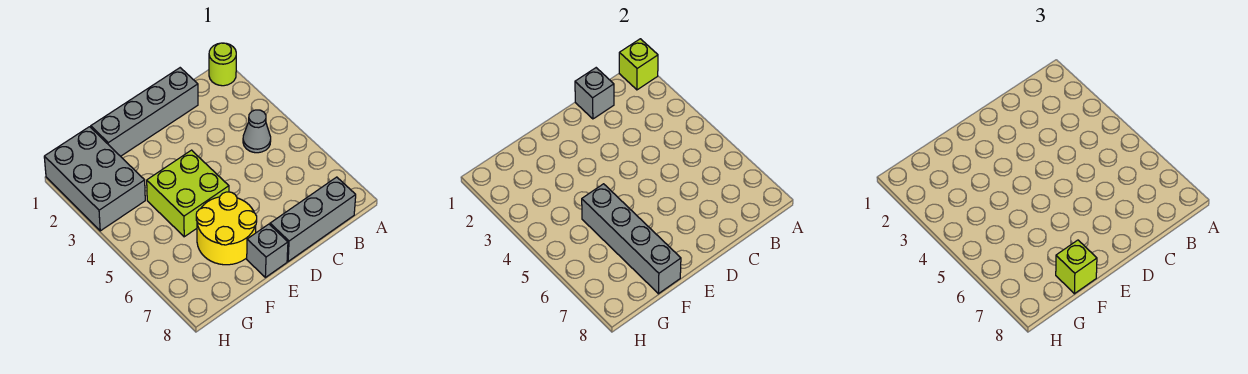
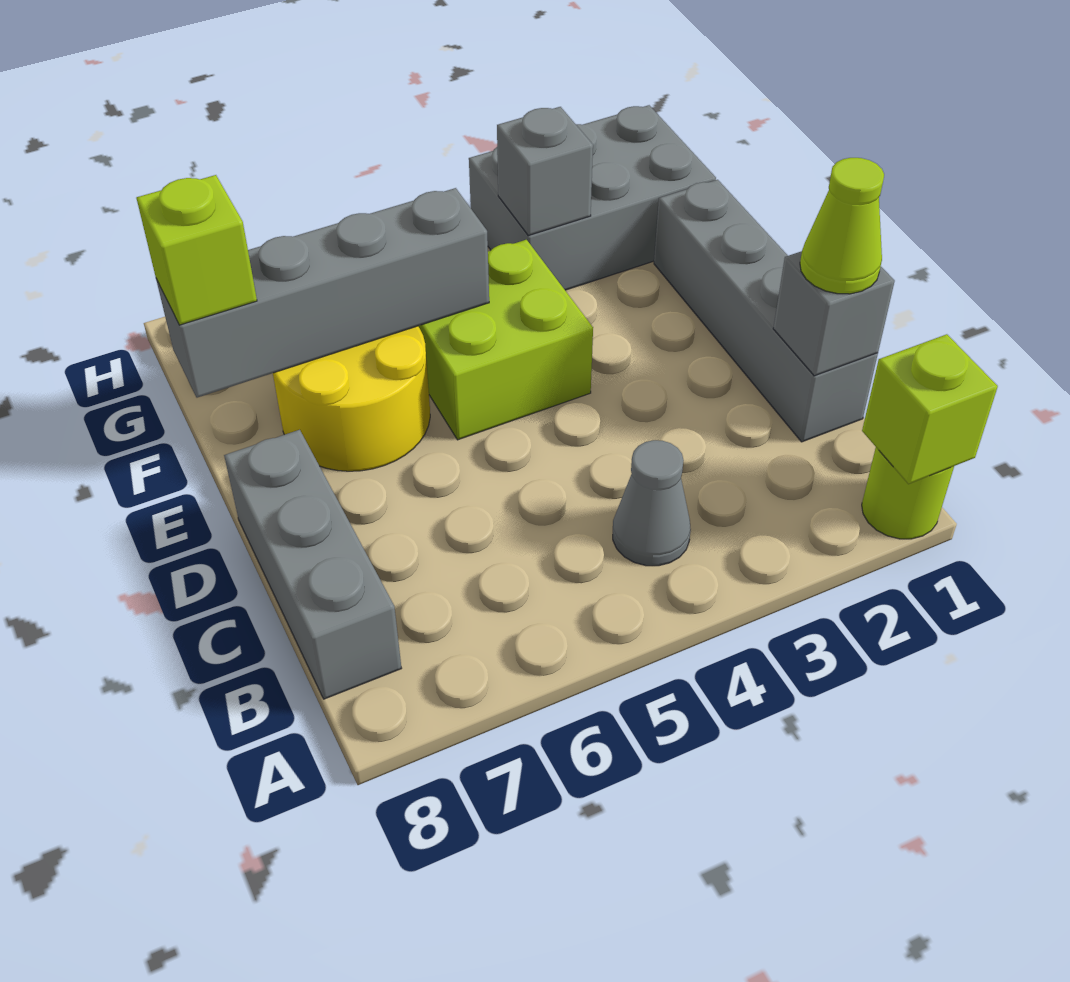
none -> lime cone C1 level 3
grey brick E8 level 1 -> grey brick G3 level 2

